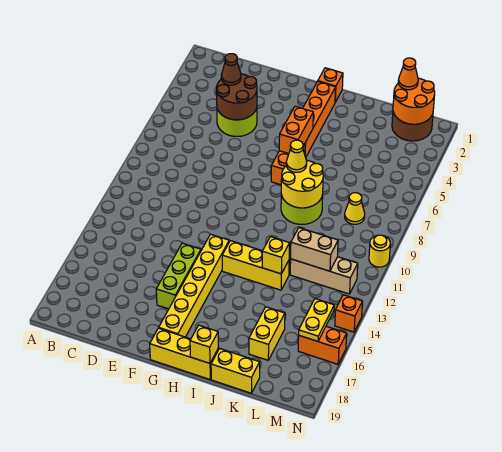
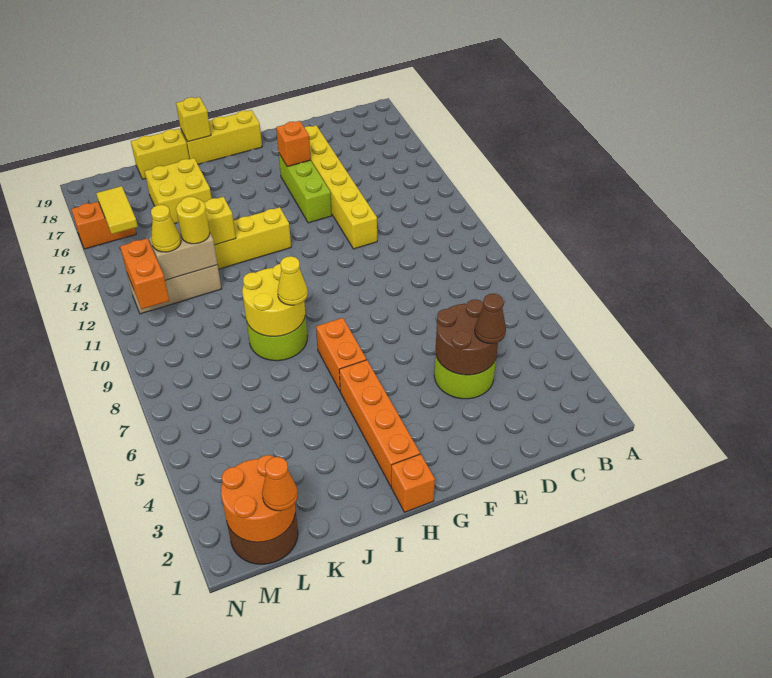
yellow brick G13:G18 level 1 -> yellow brick E12:E17 level 1
orange brick H5:H6 level 2 -> orange brick M11:M12 level 2
yellow brick K16:K17 level 1 -> yellow brick J16:K17 level 1
yellow cone L8 level 1 -> yellow cone L12 level 3
yellow plate M15:M16 level 2 -> yellow tile M15:M16 level 2
yellow round brick N10 level 1 -> yellow round brick K12 level 3
orange brick N14 level 1 -> orange brick F16 level 2

